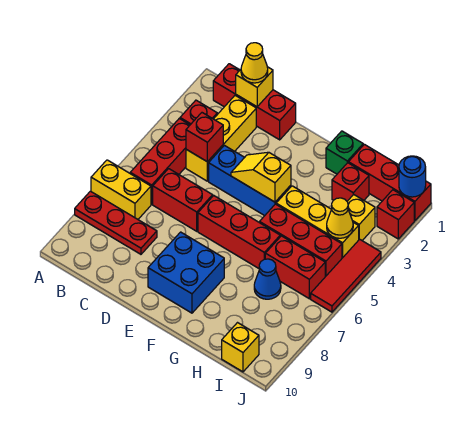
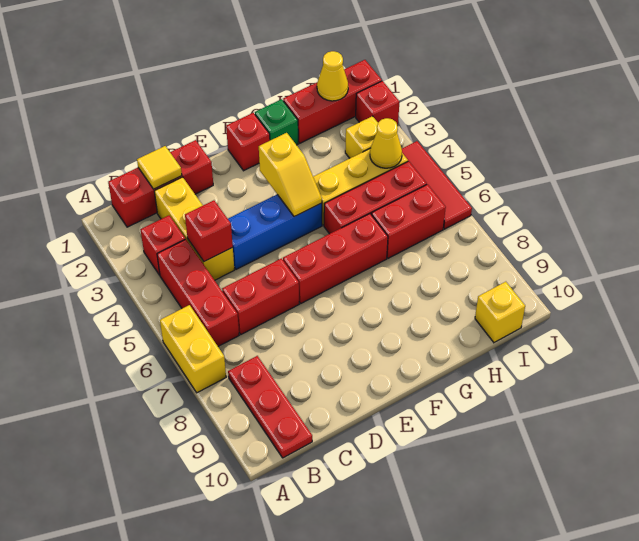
yellow brick A7:B7 level 1 -> yellow brick A6:A7 level 1
red plate A8:C8 level 1 -> red plate B8:B10 level 1
yellow brick C1 level 2 -> yellow tile C1 level 2
yellow cone C1 level 3 -> yellow cone I1 level 2
yellow slope E4:F4 level 2 top F -> yellow slope F3:F4 level 2 top 3
blue brick E8:F9 level 1 -> none
red brick H2 level 1 -> red brick F1 level 1
blue cone H7 level 1 -> none
blue round brick J1 level 2 -> none

